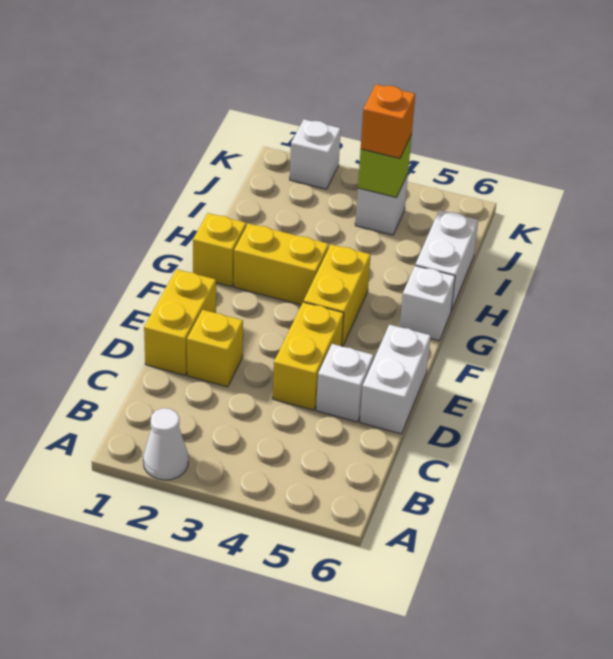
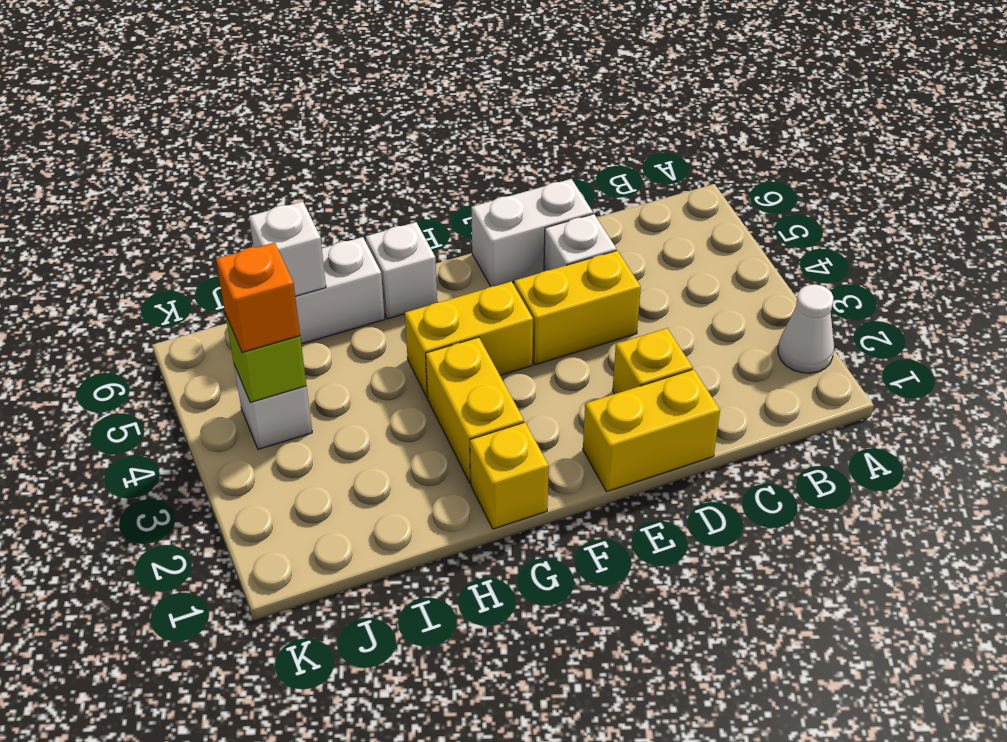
white brick K2 level 1 -> white brick I6 level 2

